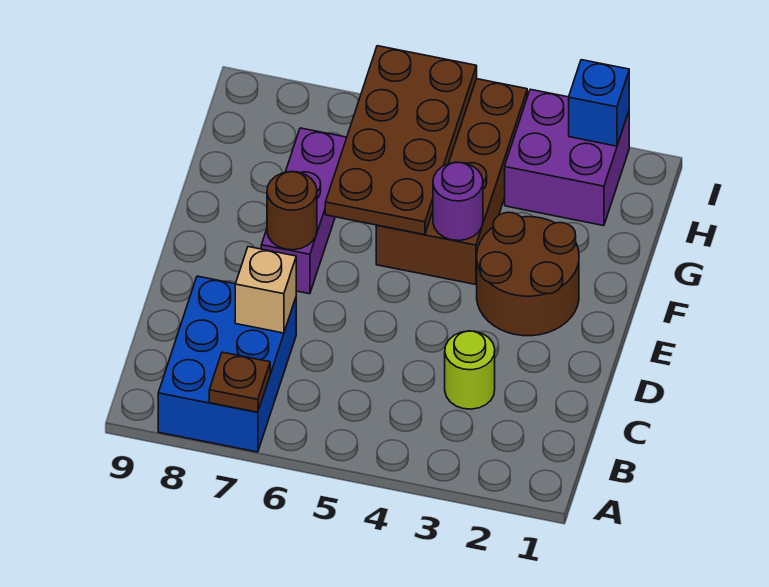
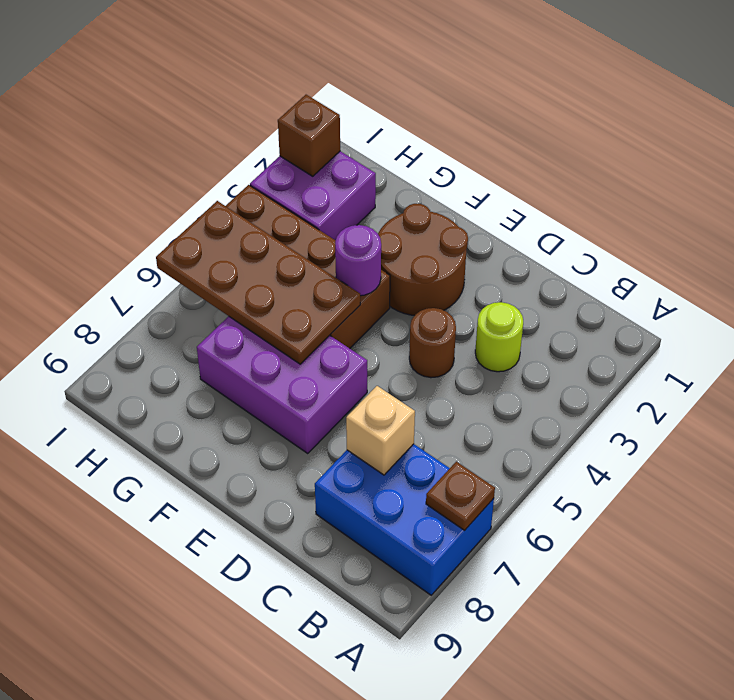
purple brick E7:G7 level 1 -> purple brick E6:G7 level 1
brown round brick E7 level 2 -> brown round brick D4 level 1
blue brick I2 level 2 -> brown brick I2 level 2

